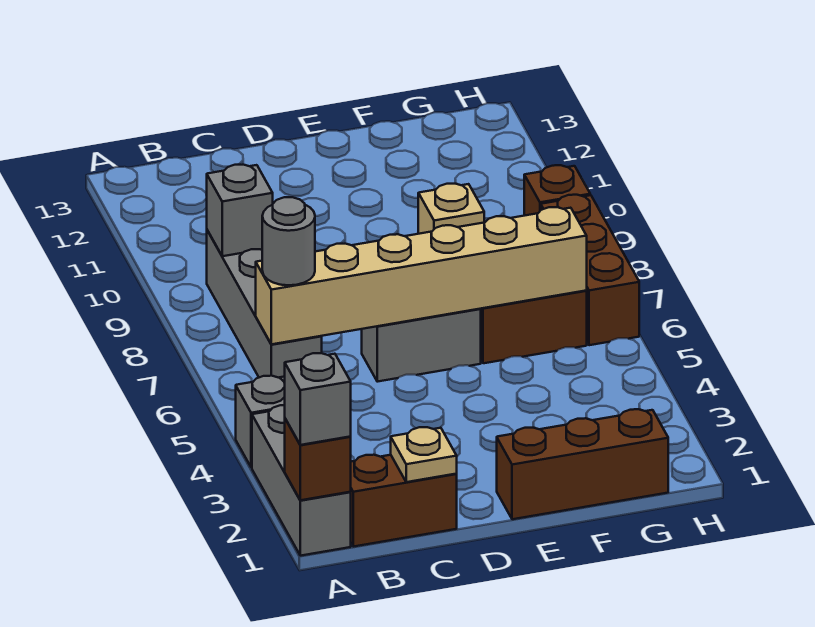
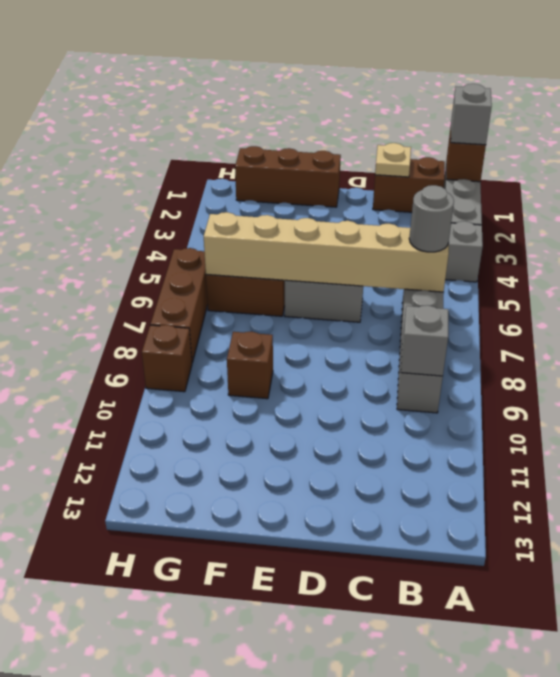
tan brick F9 level 1 -> brown brick F9 level 1

